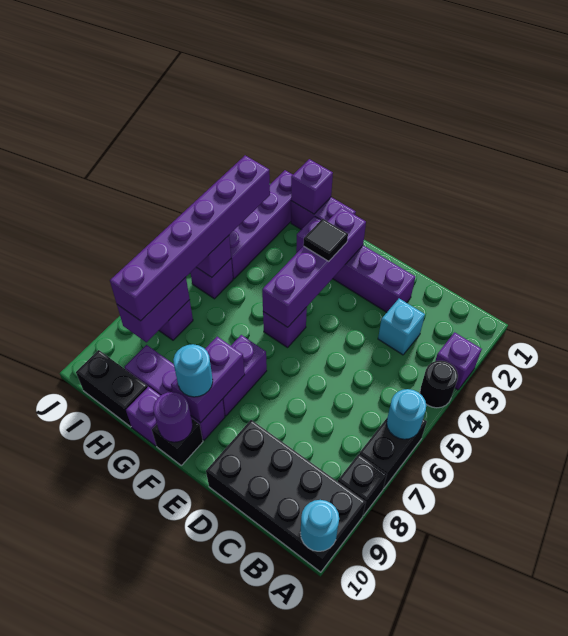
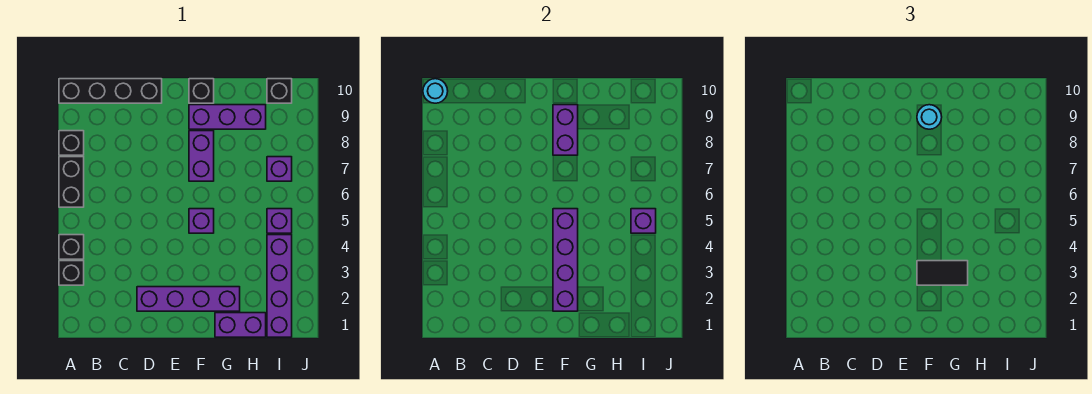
purple brick A3 level 1 -> black brick A3 level 1
black round brick A4 level 1 -> black brick A4 level 1
cyan round brick A6 level 2 -> none
black brick A9:D10 level 1 -> black brick A10:D10 level 1
cyan brick C3 level 1 -> none
black tile F3 level 3 -> black tile F3:G3 level 3
purple round brick F10 level 2 -> none
purple brick G10 level 1 -> none
purple brick H1 level 2 -> none
black brick H10:I10 level 1 -> black brick I10 level 1
purple brick I3:I8 level 3 -> none
purple brick I7:I8 level 2 -> none

